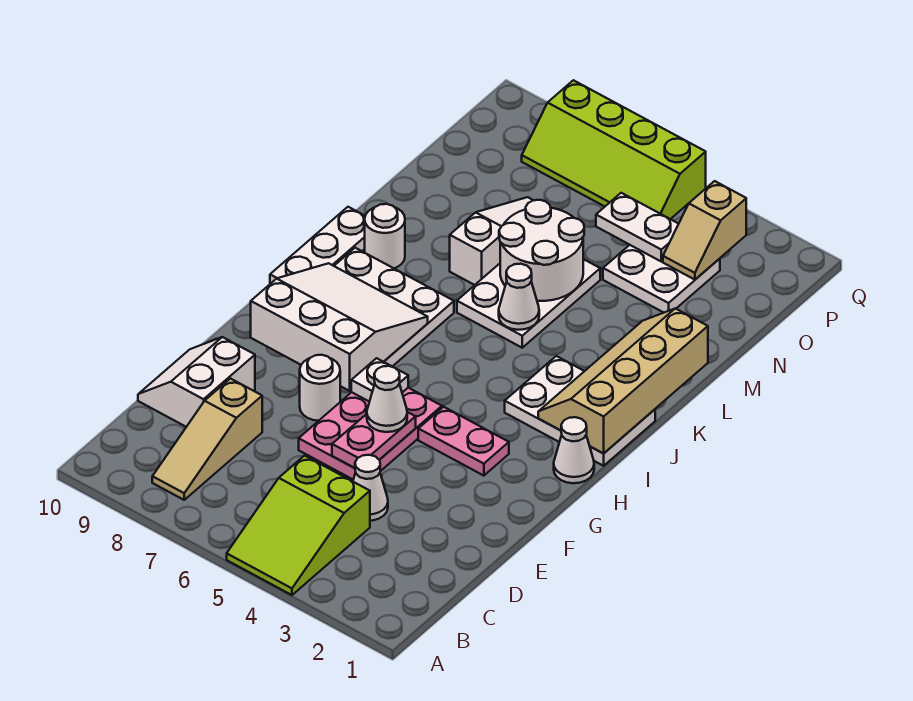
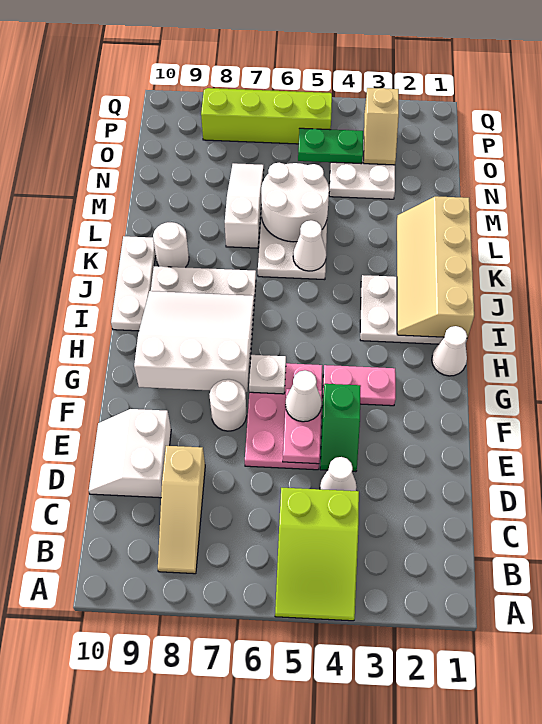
none -> green slope E4:F4 level 1 top F
white plate O4:O5 level 2 -> green plate O4:O5 level 2
lime slope P5:Q8 level 1 top Q -> lime slope P5:Q8 level 1 top P

